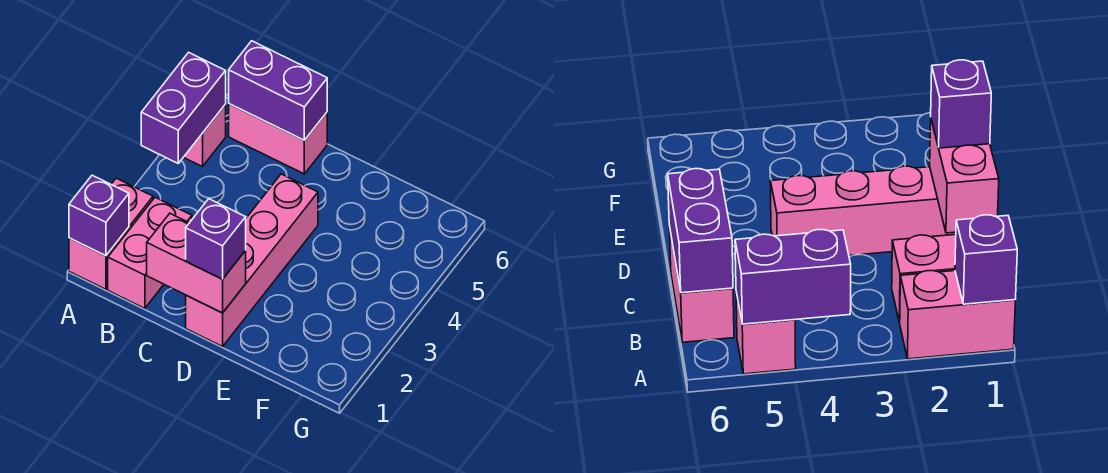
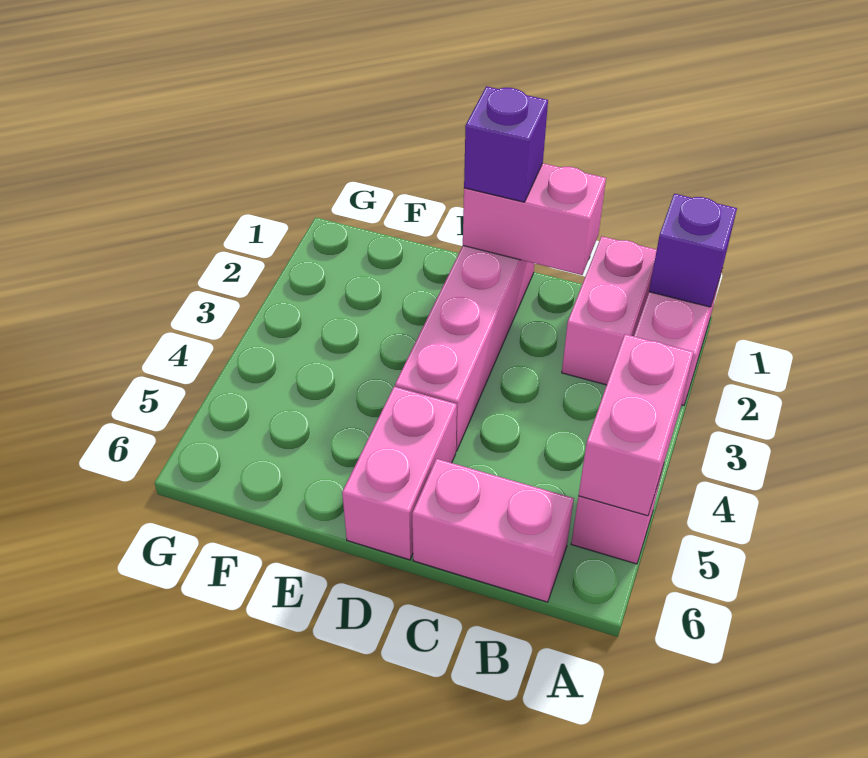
purple brick A4:A5 level 2 -> pink brick A4:A5 level 2
purple brick B6:C6 level 2 -> none
none -> pink brick D5:D6 level 1

